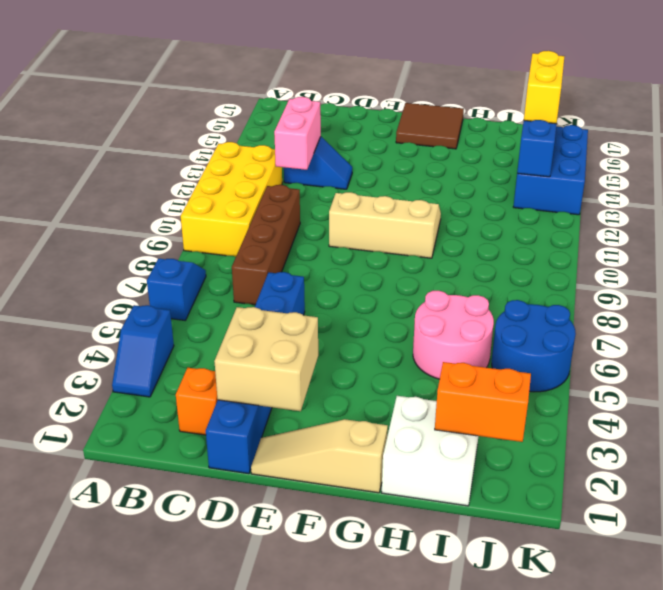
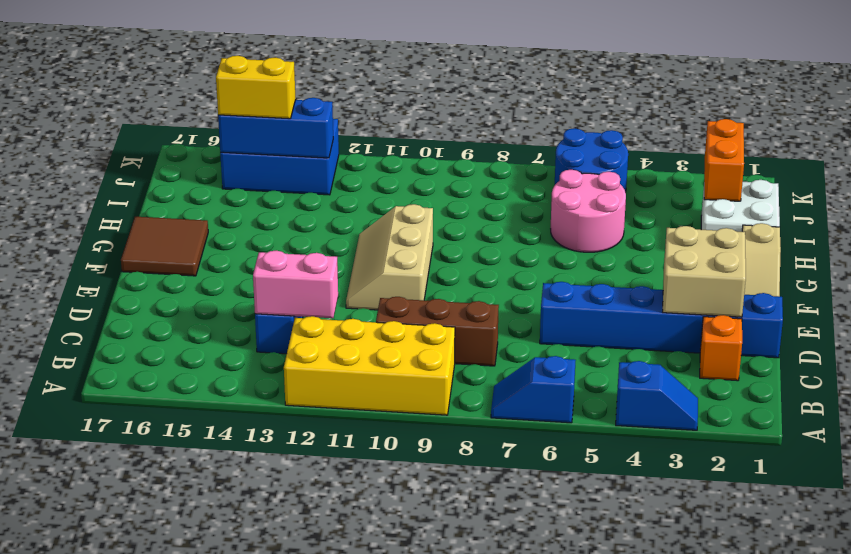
brown brick C7:C10 level 1 -> brown brick C8:C10 level 1

